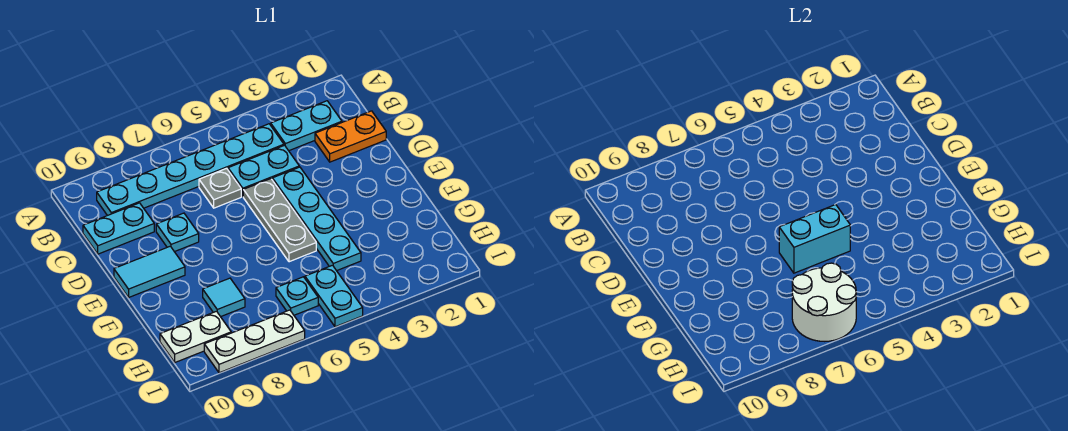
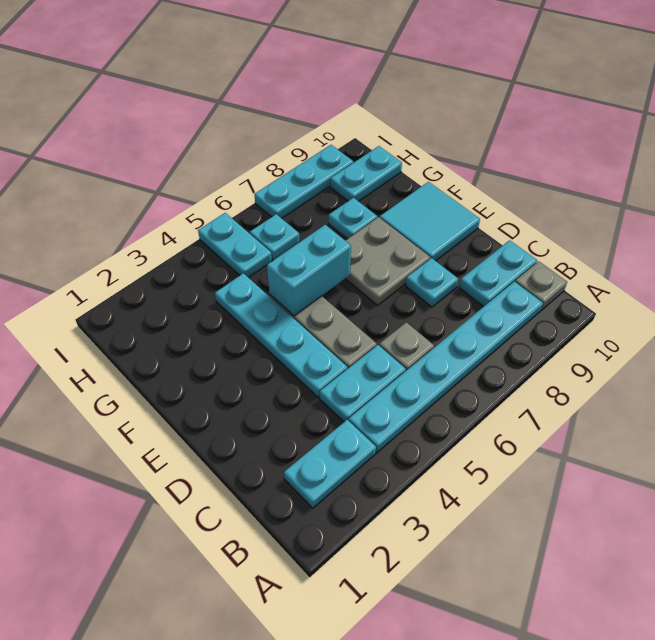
none -> grey plate B10 level 1
orange plate C1:C2 level 1 -> none
none -> grey plate E7:F8 level 1
cyan tile E9:E10 level 1 -> cyan tile E9:F10 level 1
cyan tile G8 level 1 -> cyan plate G8 level 1
white round brick H6:I7 level 2 -> none
white plate H9:H10 level 1 -> cyan plate H9:H10 level 1
white plate I7:I9 level 1 -> cyan plate I7:I9 level 1

